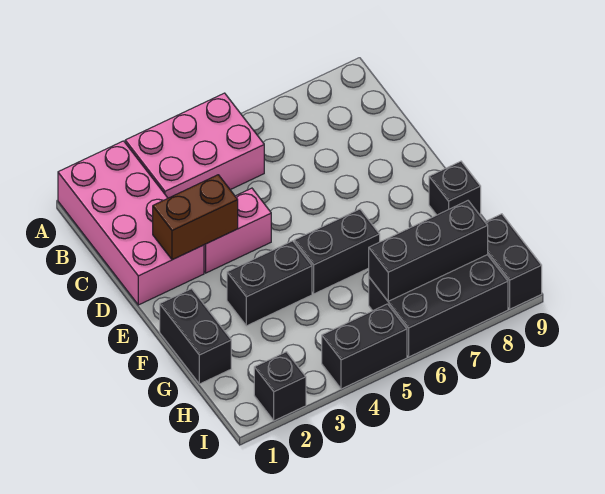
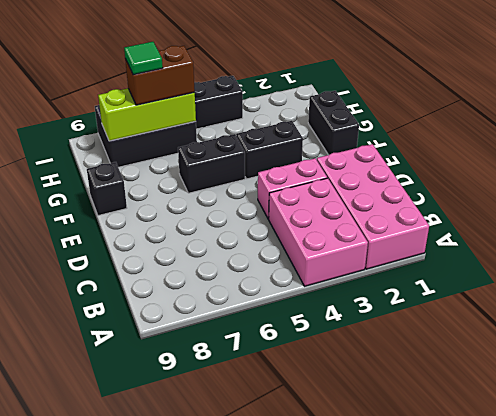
pink brick A3:B5 level 1 -> pink brick A3:C4 level 1
brown brick D2:D3 level 2 -> brown brick H6:H7 level 3
black brick H6:H8 level 2 -> lime brick H6:H8 level 2
none -> green tile H7 level 4
black brick H9:I9 level 1 -> none
black brick I2 level 1 -> none

